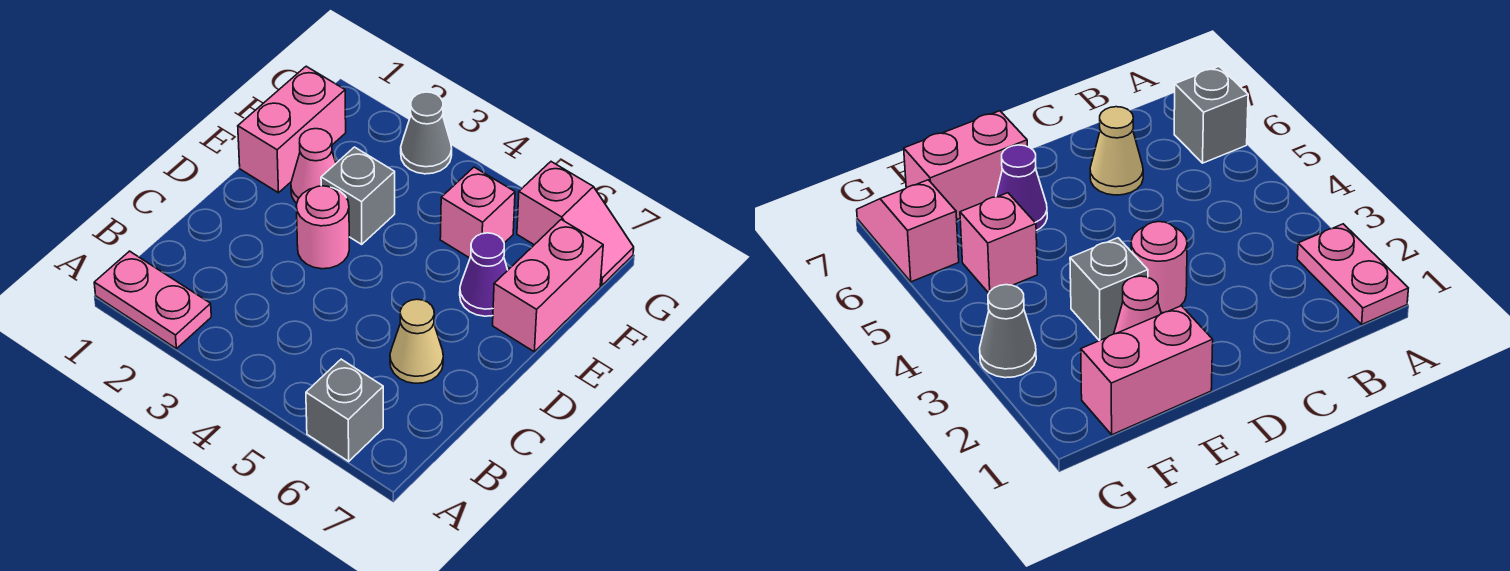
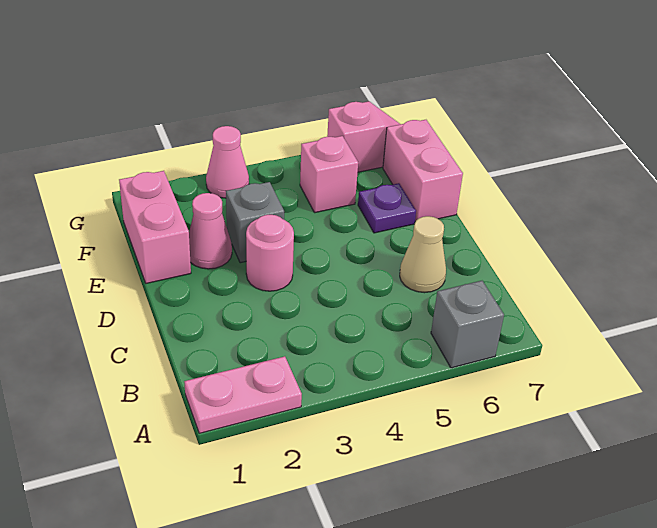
purple cone E6 level 1 -> purple plate E6 level 1
grey cone G3 level 1 -> pink cone G3 level 1

